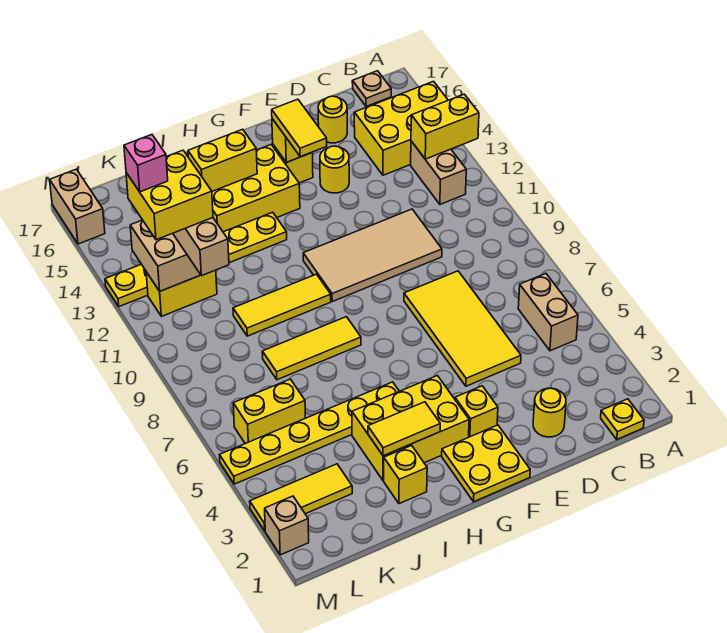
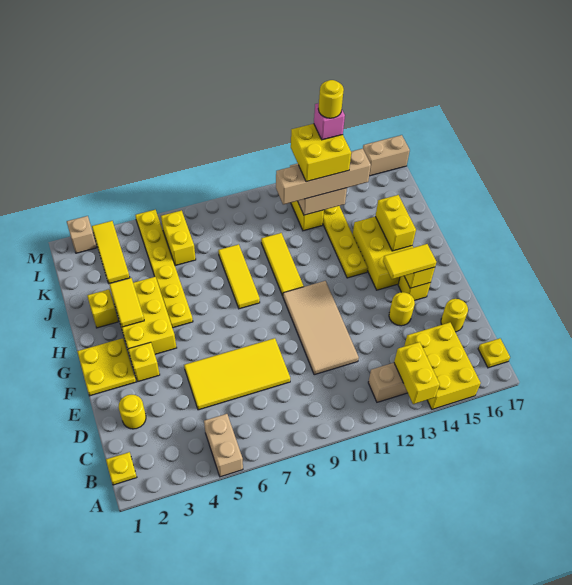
tan brick B5:B6 level 1 -> tan brick A5:B5 level 1
tan plate B17 level 1 -> yellow plate B17 level 1
none -> yellow round brick L13 level 6

